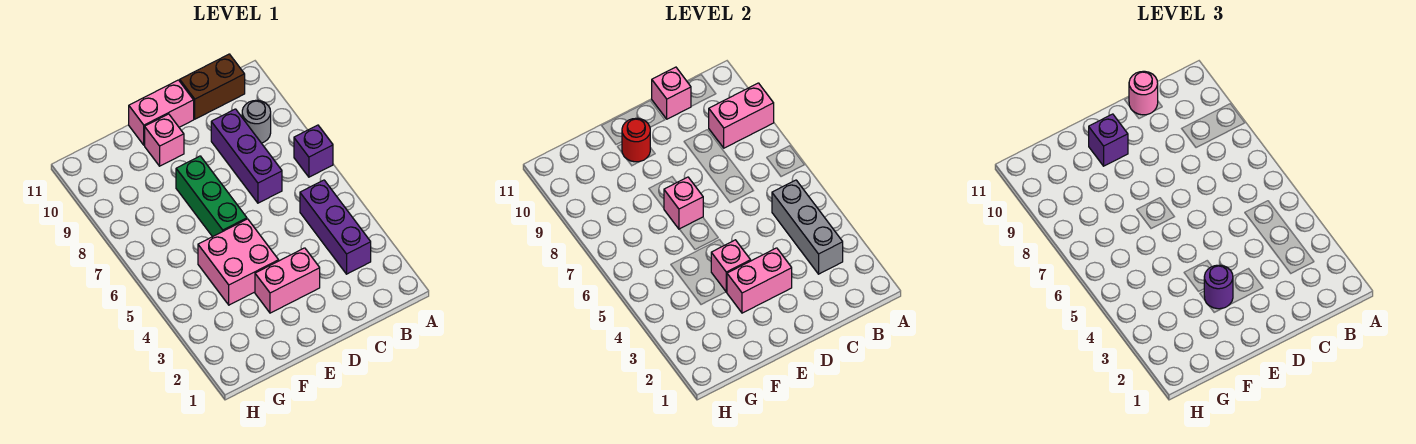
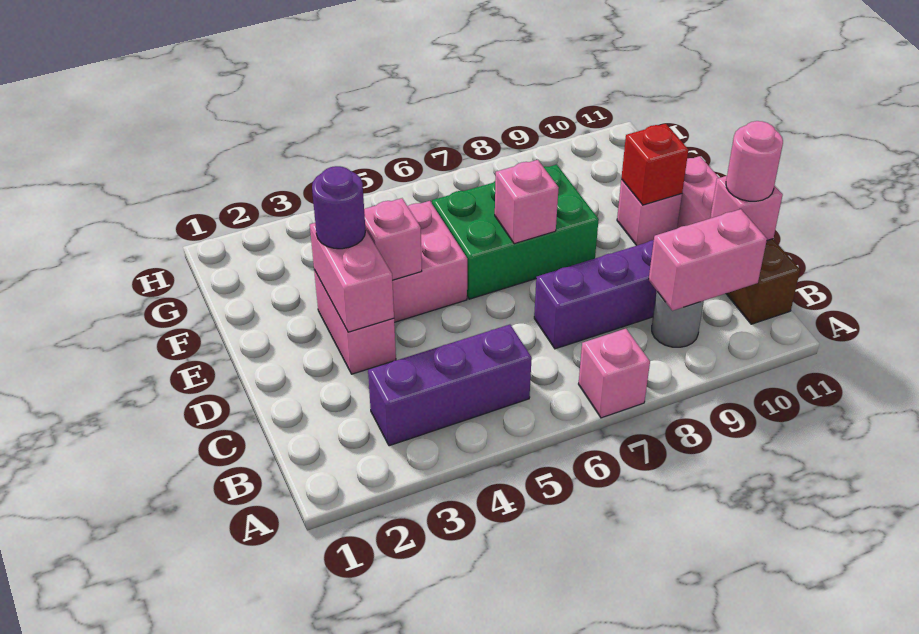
purple brick A7 level 1 -> pink brick A7 level 1
pink brick A9:B9 level 2 -> pink brick B9:B10 level 2
grey brick B3:B5 level 2 -> none
green brick E6:E8 level 1 -> green brick E6:F8 level 1
red round brick E10 level 2 -> red brick E10 level 2
purple brick E10 level 3 -> none

